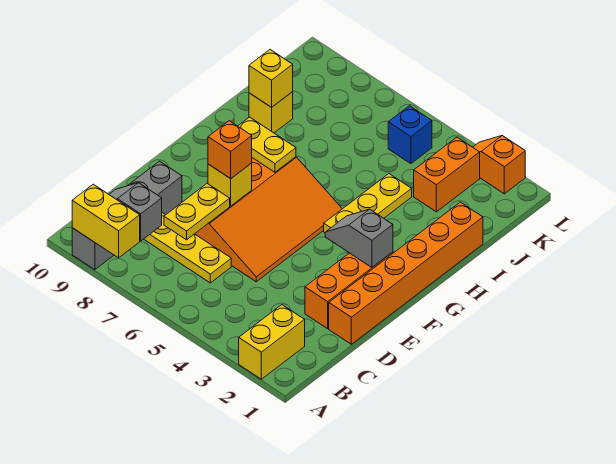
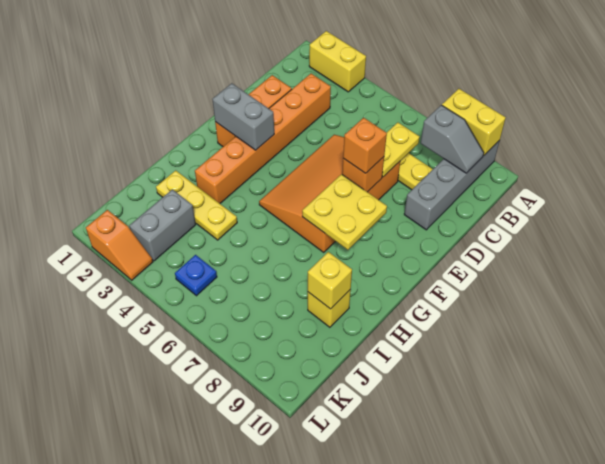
yellow brick A2:B2 level 1 -> yellow brick A2:A3 level 1
orange brick D1:I1 level 1 -> orange brick C3:H3 level 1
yellow brick E7 level 2 -> orange brick E7 level 2
grey slope F2:F3 level 2 top 2 -> grey brick F2:F3 level 2
yellow plate G4:I4 level 1 -> yellow plate I2:I4 level 1
yellow plate G7:G8 level 2 -> yellow plate F7:G8 level 2
orange brick J3:K3 level 1 -> grey brick J3:K3 level 1
blue brick K5 level 1 -> blue plate K5 level 1

